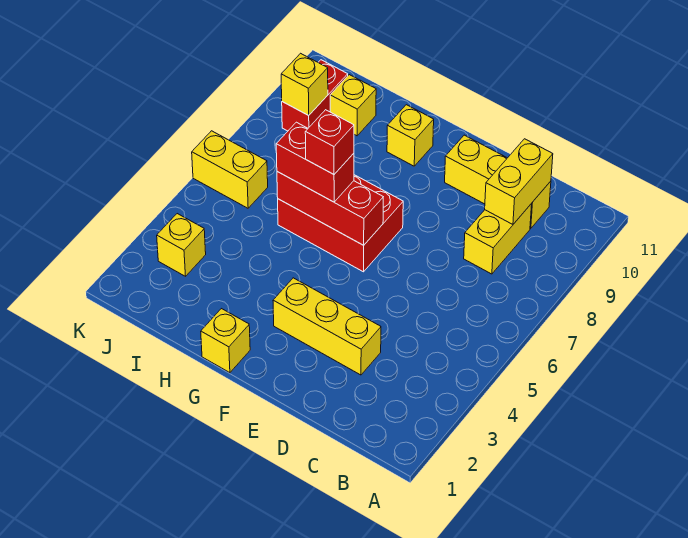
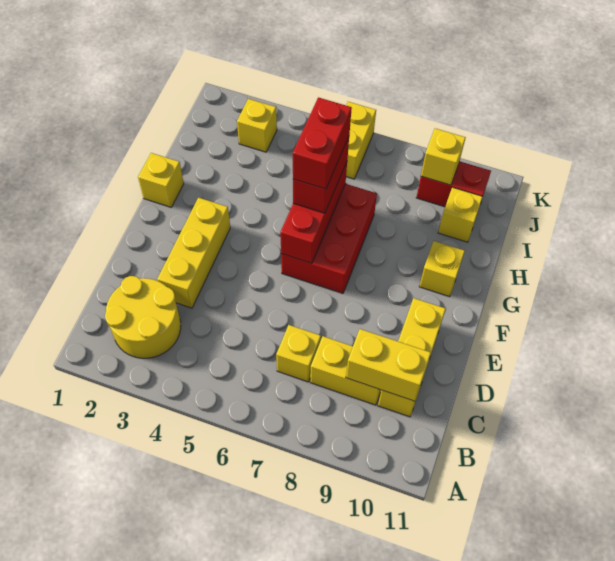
none -> yellow round brick B2:C3 level 1
none -> yellow brick C7 level 1
red brick G6 level 4 -> red brick G6:H6 level 4

